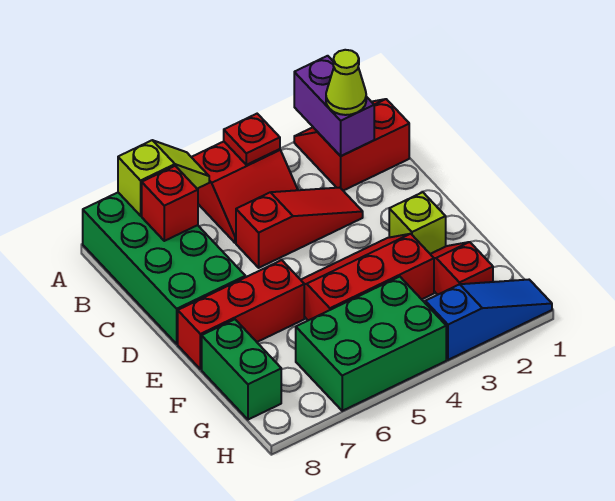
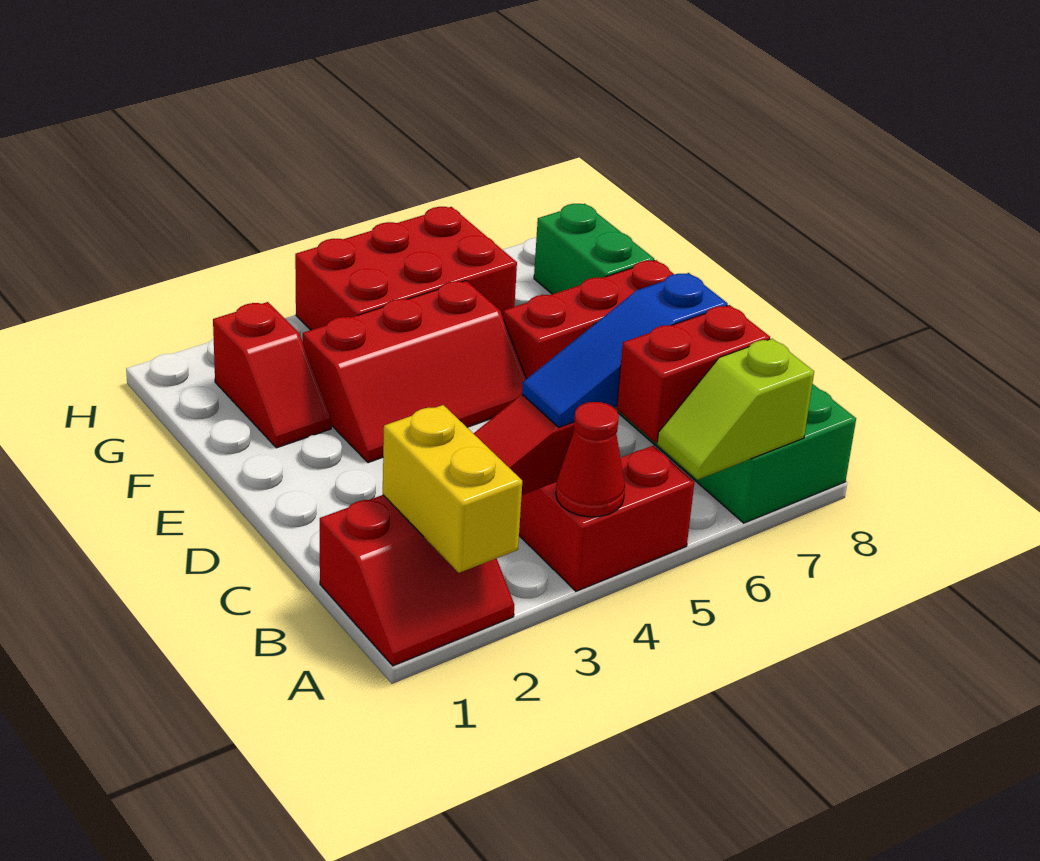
purple brick A2:B2 level 2 -> yellow brick A2:B2 level 2
red plate A4 level 2 -> red cone A4 level 2
lime cone B2 level 3 -> none
red brick B7 level 2 -> red brick B6:B7 level 2
lime brick E2 level 1 -> none
green brick G4:H6 level 1 -> red brick G4:H6 level 1
blue slope H1:H3 level 1 top 3 -> blue slope C5:C7 level 2 top 7

